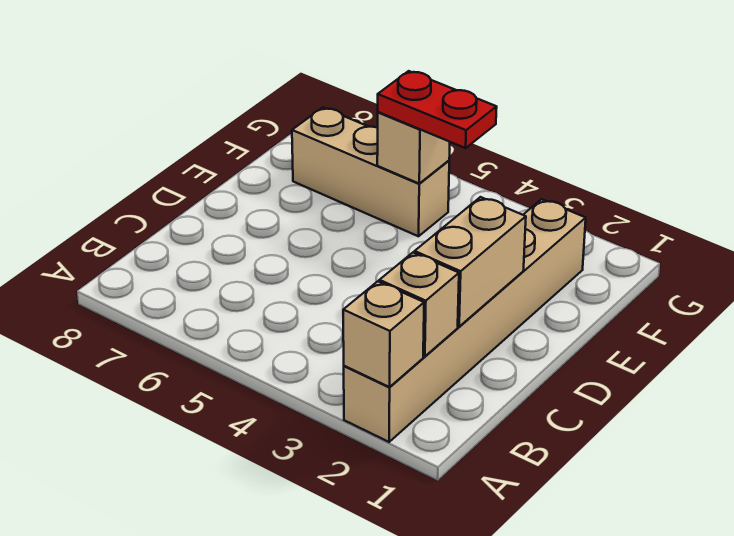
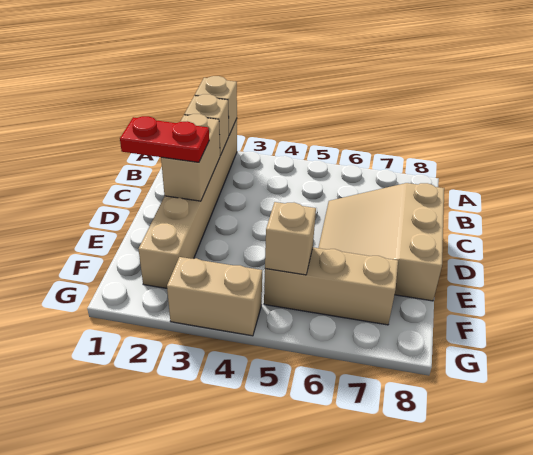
none -> tan slope C6:E8 level 1 top 8
red plate F4:F5 level 3 -> red plate D1:D2 level 3
none -> tan brick G3:G4 level 1

